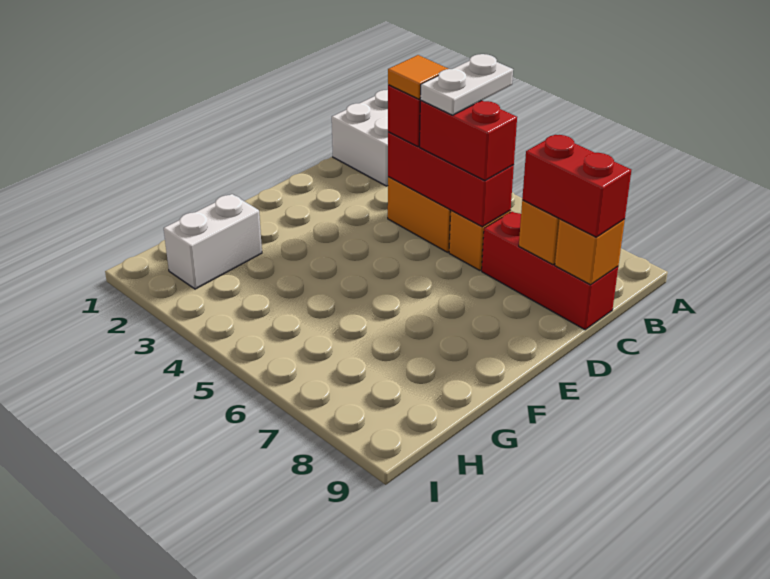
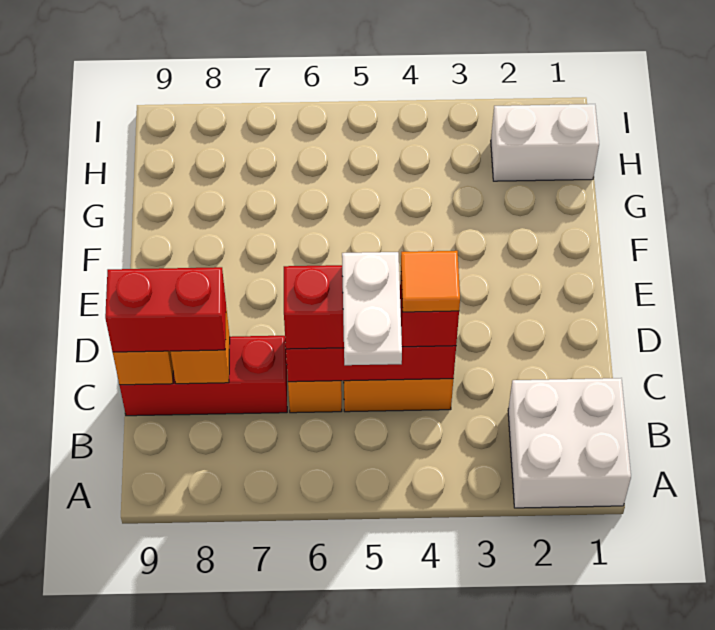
white brick G2:H2 level 1 -> white brick H1:H2 level 1

